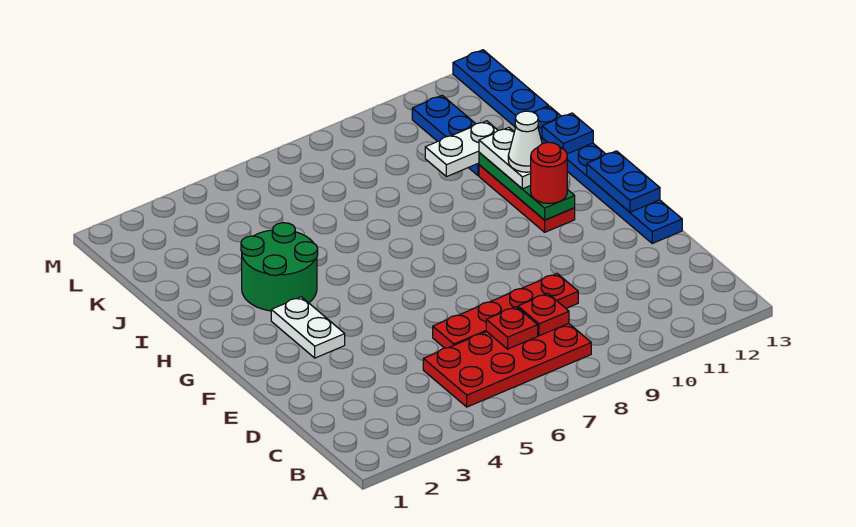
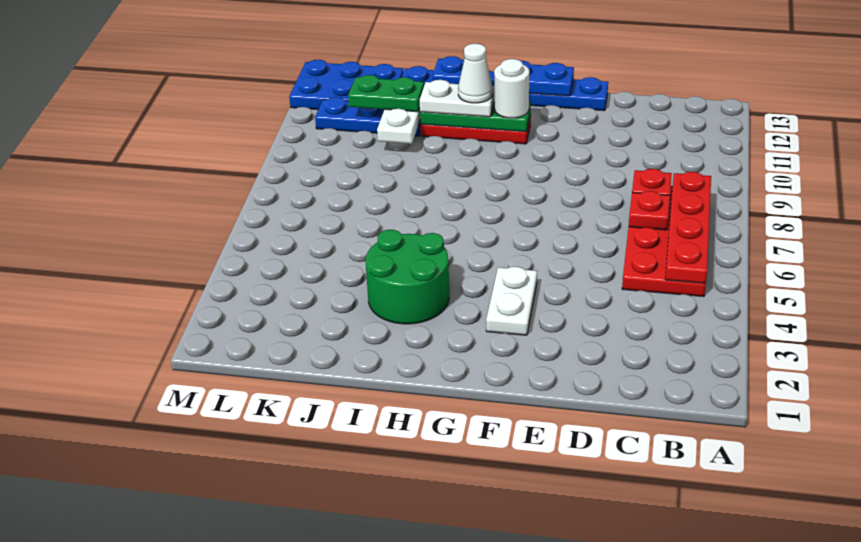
red plate D6:D9 level 1 -> red plate B5:B8 level 2
white plate F3:G3 level 1 -> white plate F3:F4 level 1
red round brick G11 level 3 -> white round brick G11 level 3
none -> green plate J11:K11 level 3
blue plate K13:M13 level 1 -> blue plate K12:M13 level 1

